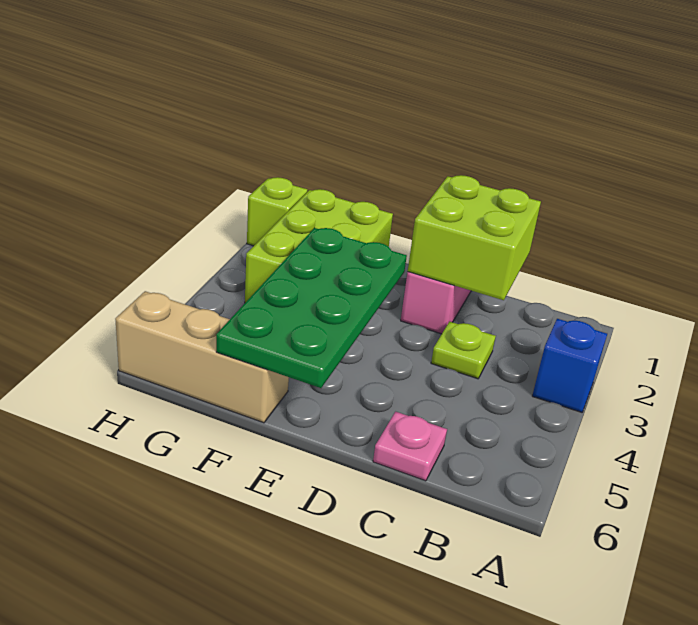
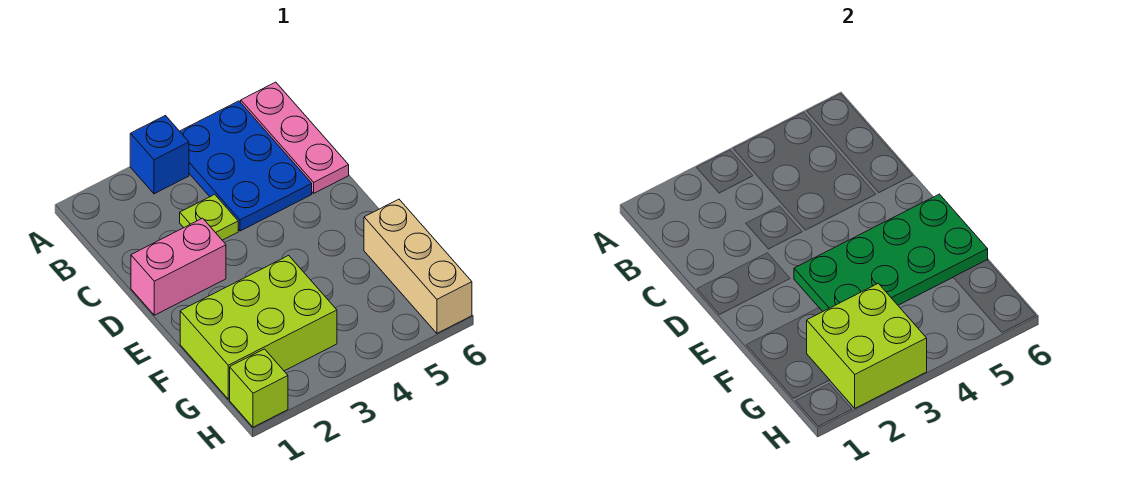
none -> blue plate A4:C5 level 1
lime brick C1:D2 level 2 -> lime brick G2:H3 level 2
pink plate C6 level 1 -> pink plate A6:C6 level 1

